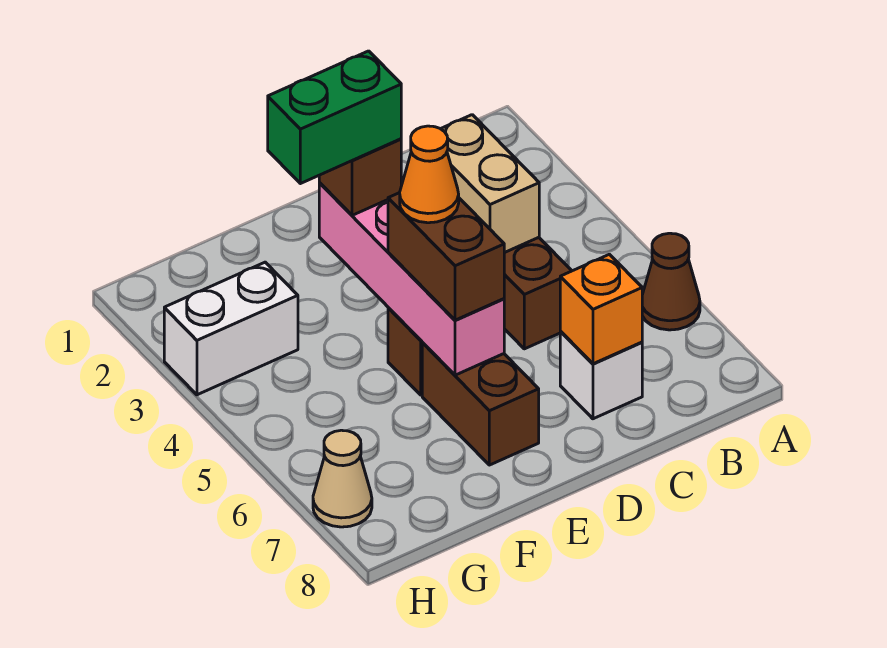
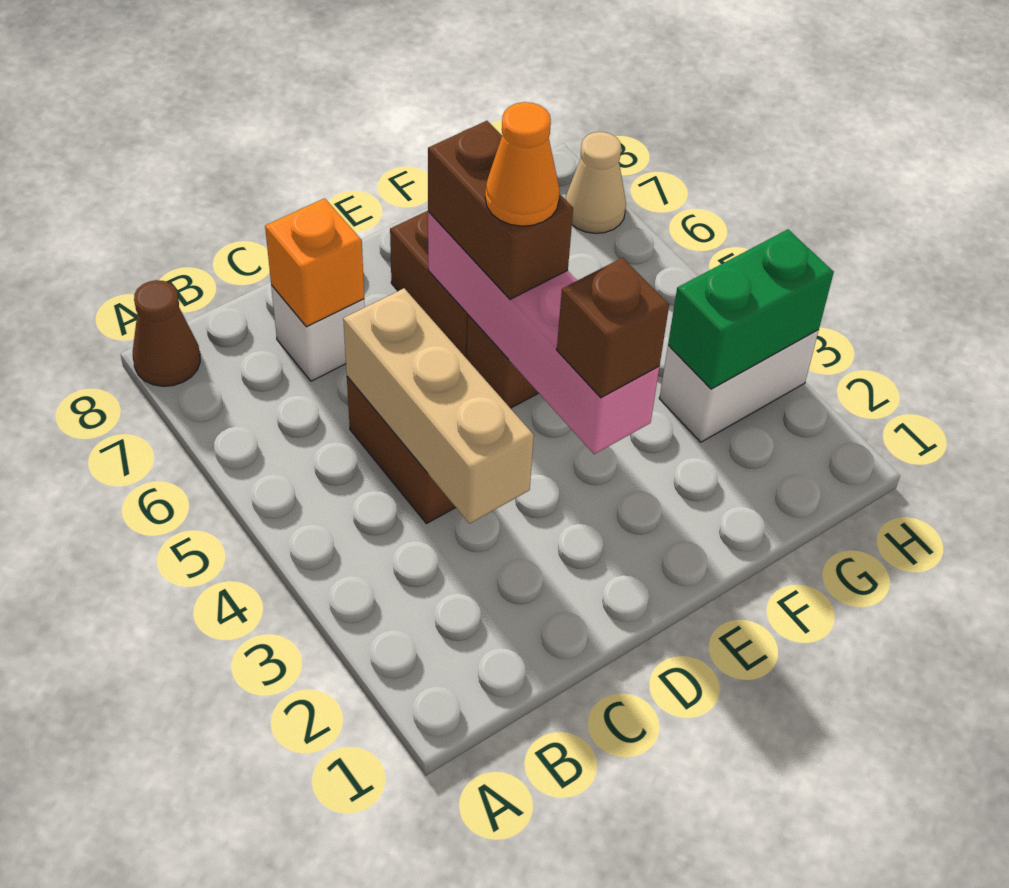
brown cone A6 level 1 -> brown cone A8 level 1
tan brick C3:C4 level 2 -> tan brick C3:C5 level 2
green brick E3:F3 level 4 -> green brick G3:H3 level 2

